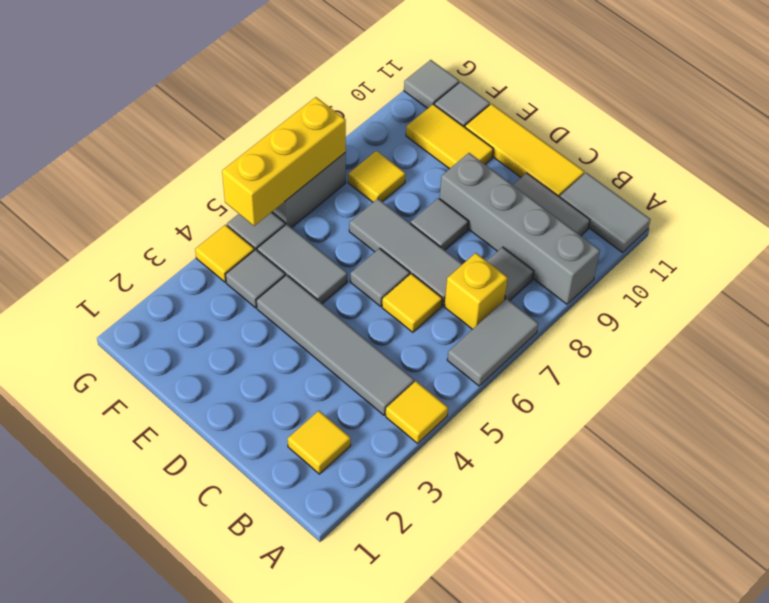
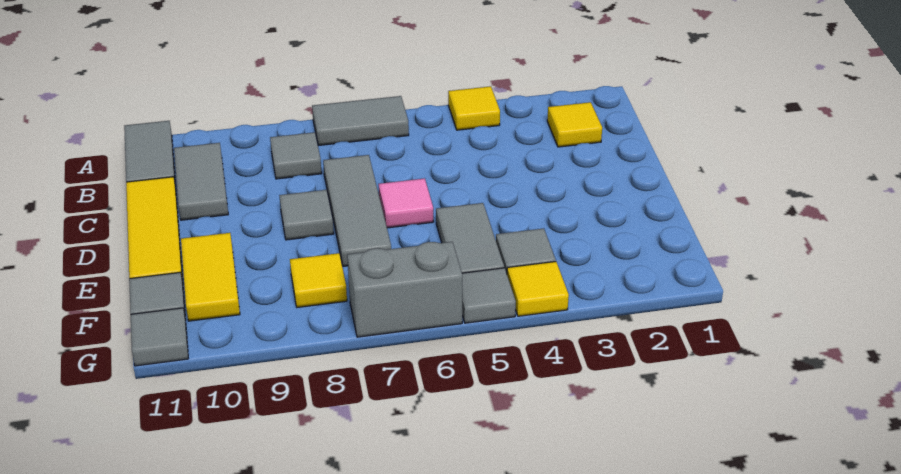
grey brick A9:D9 level 1 -> none
grey tile B4:E4 level 1 -> none
yellow brick B7 level 1 -> none
yellow tile C6 level 1 -> none
grey tile D6 level 1 -> pink tile D6 level 1
yellow brick G5:G7 level 2 -> none

